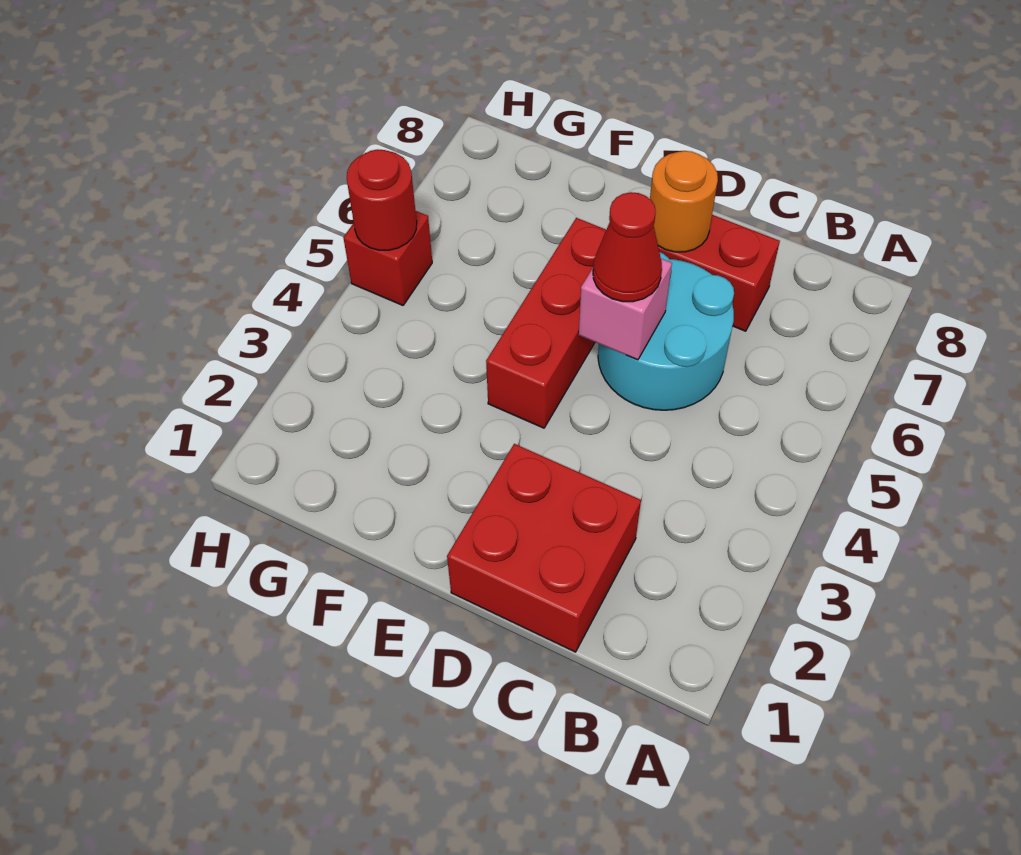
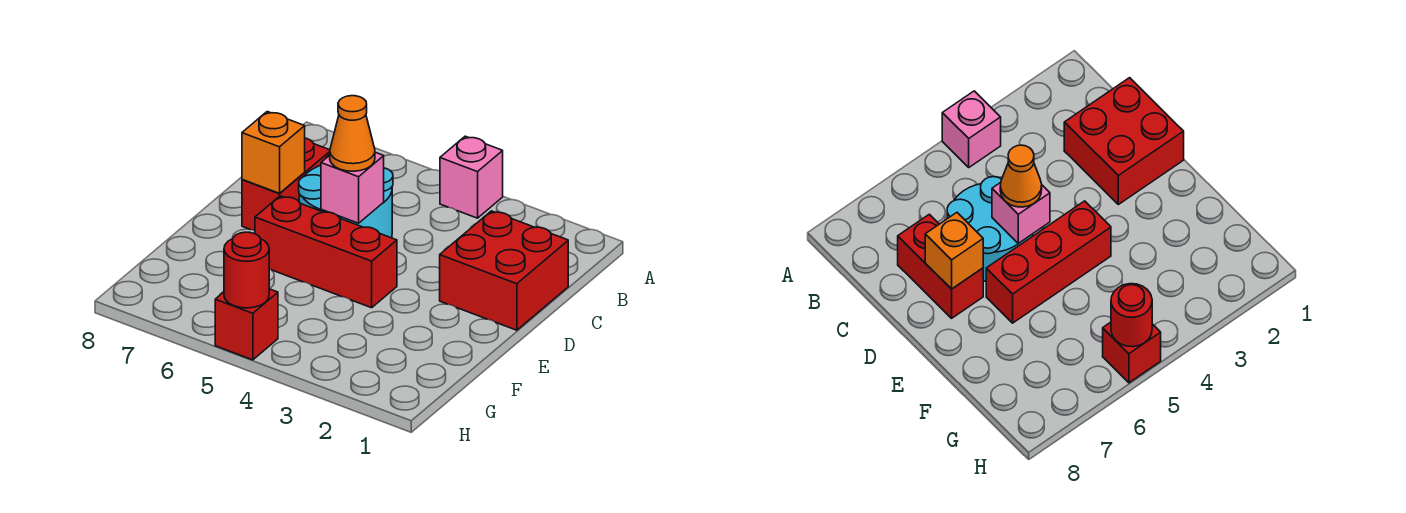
none -> pink brick A4 level 1
red cone D5 level 3 -> orange cone D5 level 3
orange round brick D7 level 2 -> orange brick D7 level 2

